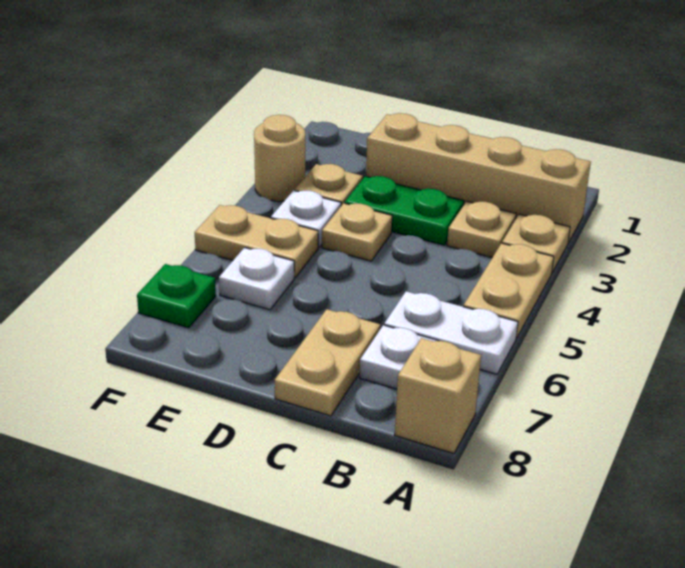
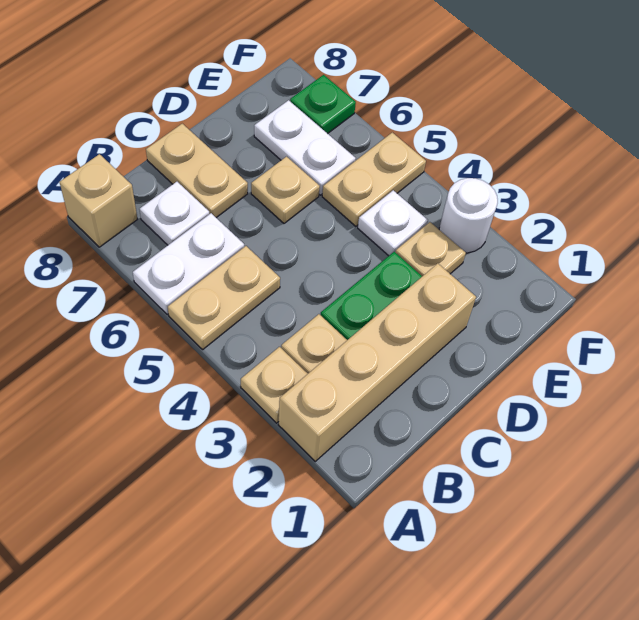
tan plate A4:A5 level 1 -> tan plate A5:B5 level 1
tan plate D4 level 1 -> tan plate D6 level 1
white plate E6 level 1 -> white plate E6:E7 level 1
tan round brick F3 level 1 -> white round brick F3 level 1

